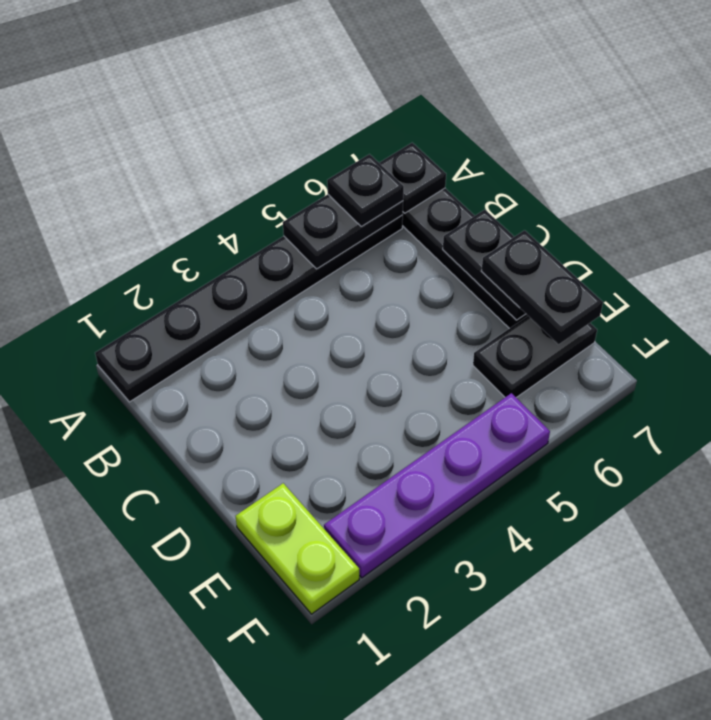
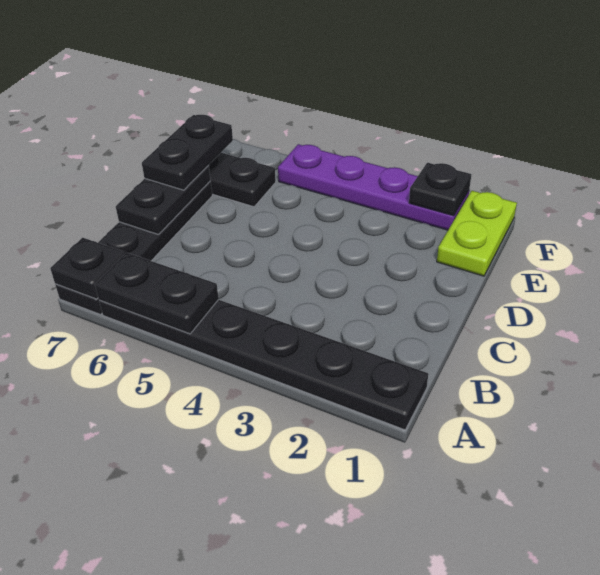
black plate A6 level 3 -> black plate F2 level 2

